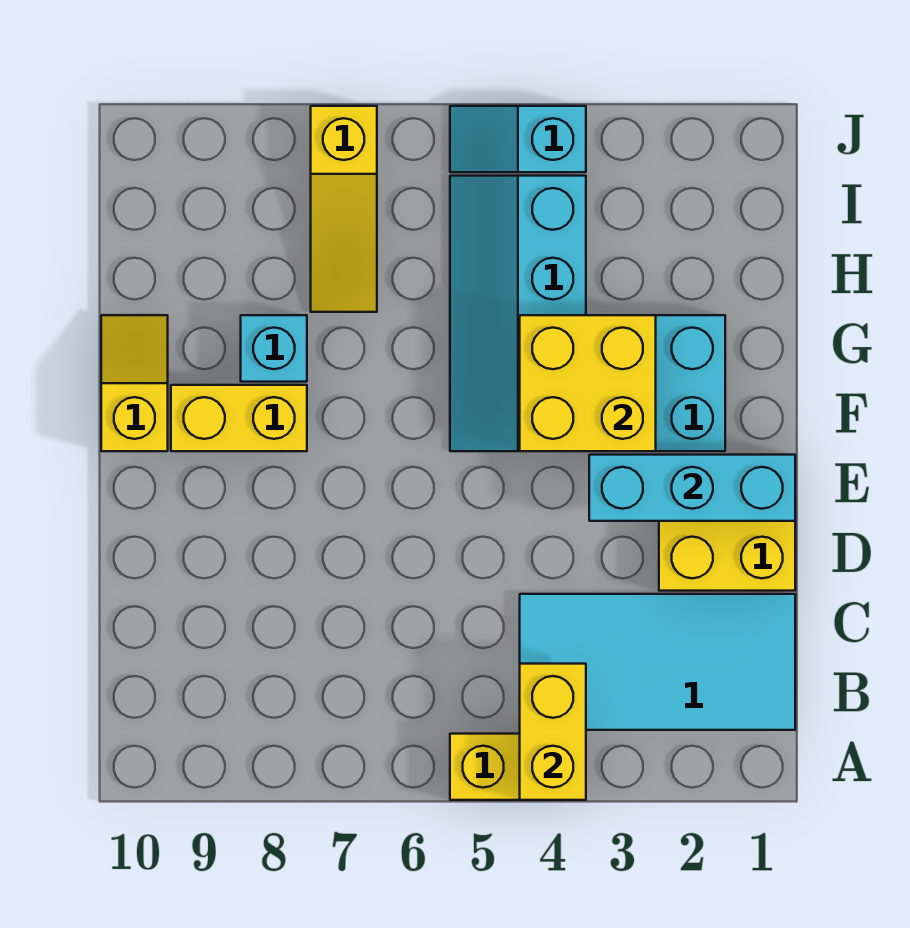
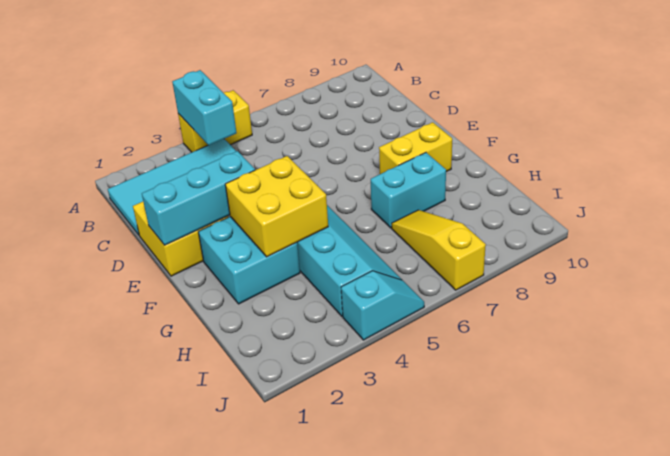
yellow brick A4:B4 level 2 -> cyan brick A4:B4 level 2
yellow slope F10:G10 level 1 top F -> none
cyan brick G8 level 1 -> cyan brick G7:G8 level 1

